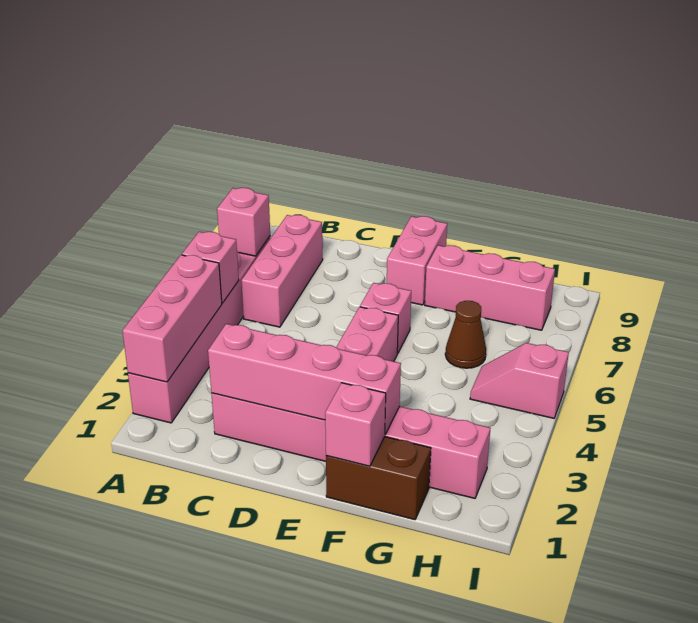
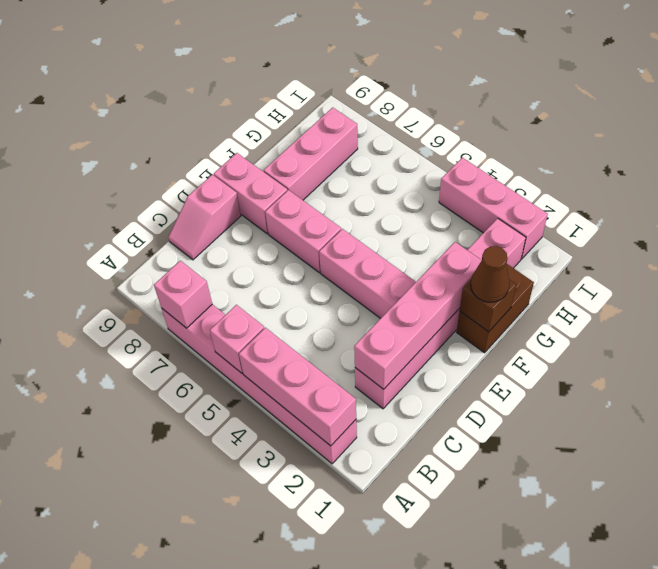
pink brick B6:B8 level 1 -> pink brick I2:I4 level 1
pink brick E6 level 1 -> pink brick E6:E7 level 1
pink brick F1 level 2 -> brown brick F1 level 2
brown cone G6 level 1 -> brown cone F1 level 3
pink slope H5:I5 level 1 top I -> pink slope C9:D9 level 1 top D

